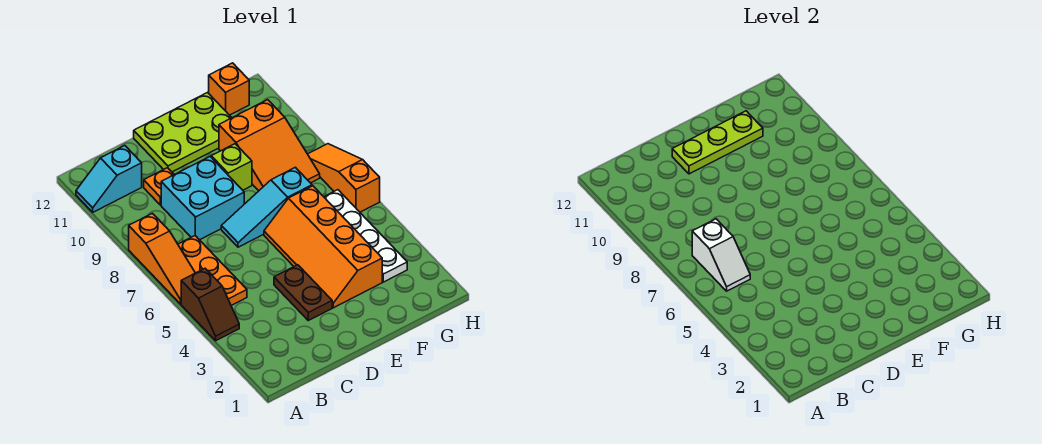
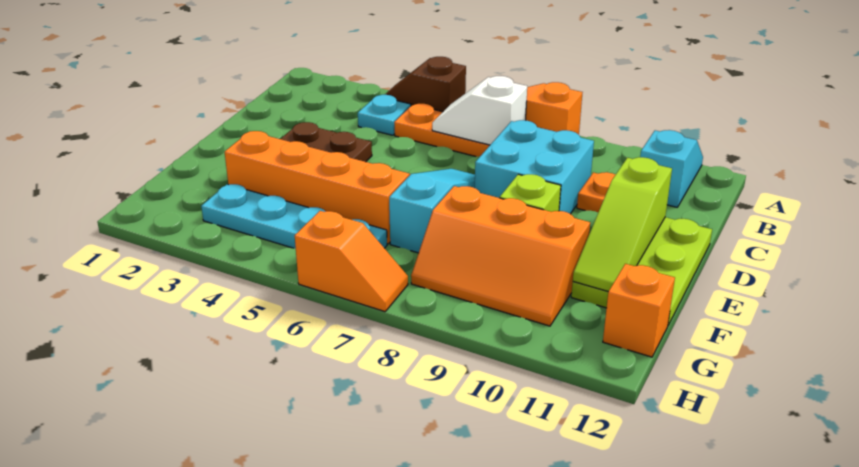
none -> cyan plate B4 level 1
lime plate D11:F11 level 2 -> lime slope D11:F11 level 2 top D
orange slope F8:G10 level 1 top 10 -> orange slope F8:G10 level 1 top F
white plate G3:G6 level 1 -> cyan plate G3:G6 level 1
orange slope H6:H8 level 1 top 6 -> orange slope H6:H7 level 1 top 6

